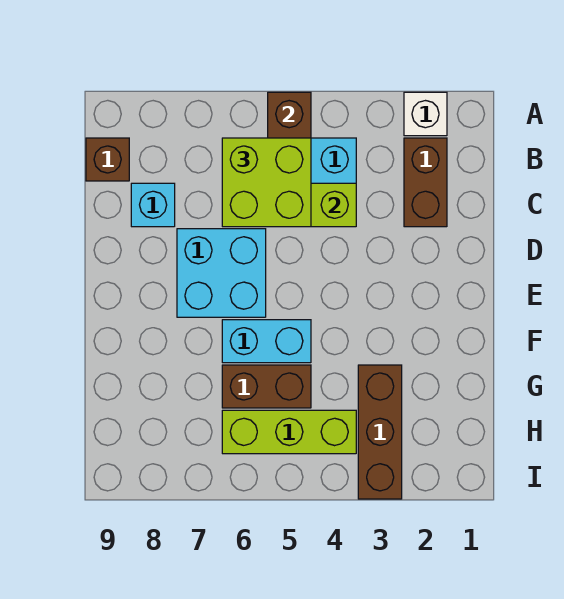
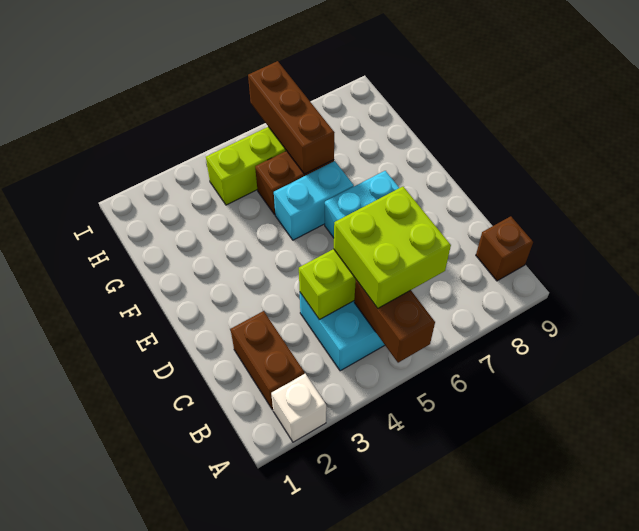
cyan brick C8 level 1 -> none
brown brick G3:I3 level 1 -> brown brick G6:I6 level 2

